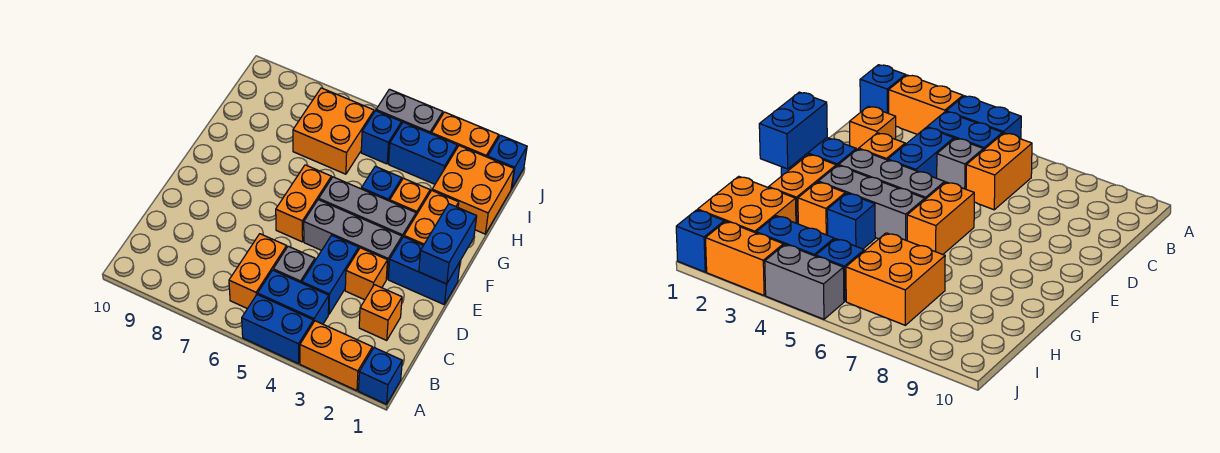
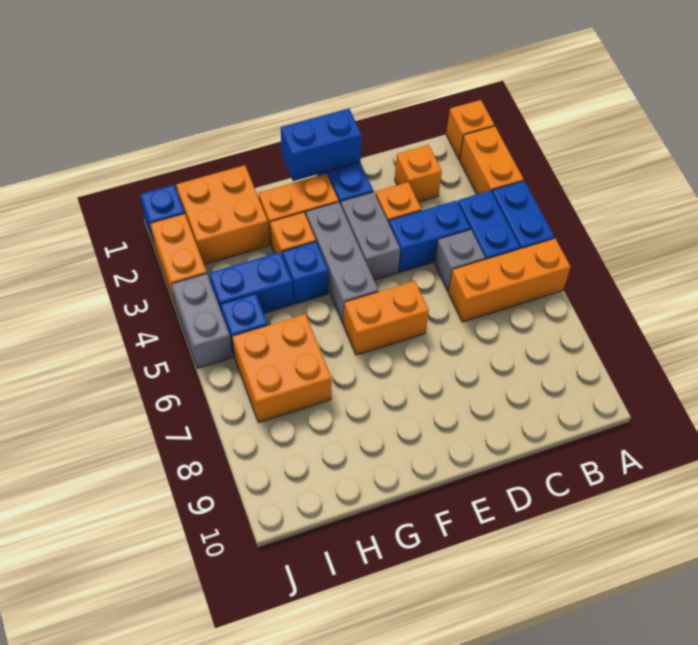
blue brick A1 level 1 -> orange brick A1 level 1
orange brick B6:C6 level 1 -> orange brick A6:C6 level 1
grey brick E3:E5 level 1 -> grey brick E3:E4 level 1
blue brick I3:I4 level 1 -> blue brick H4:I4 level 1

